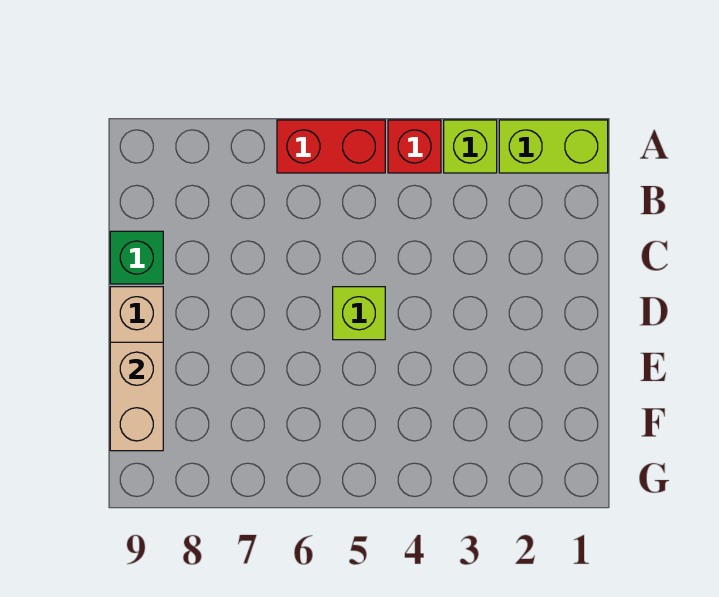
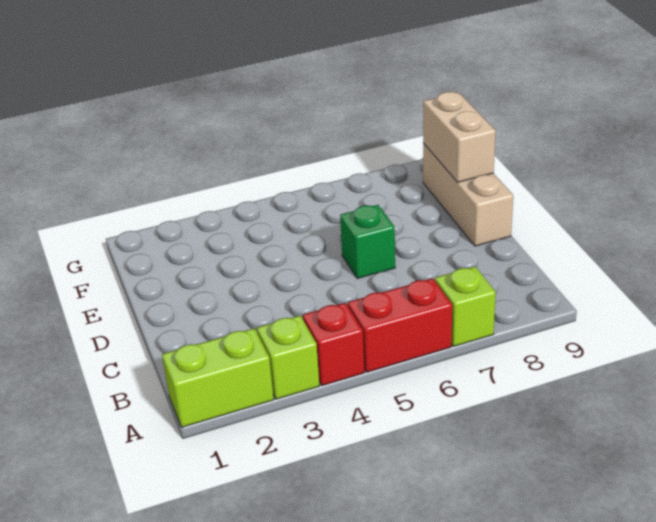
green brick C9 level 1 -> green brick D6 level 1
lime brick D5 level 1 -> lime brick A7 level 1

